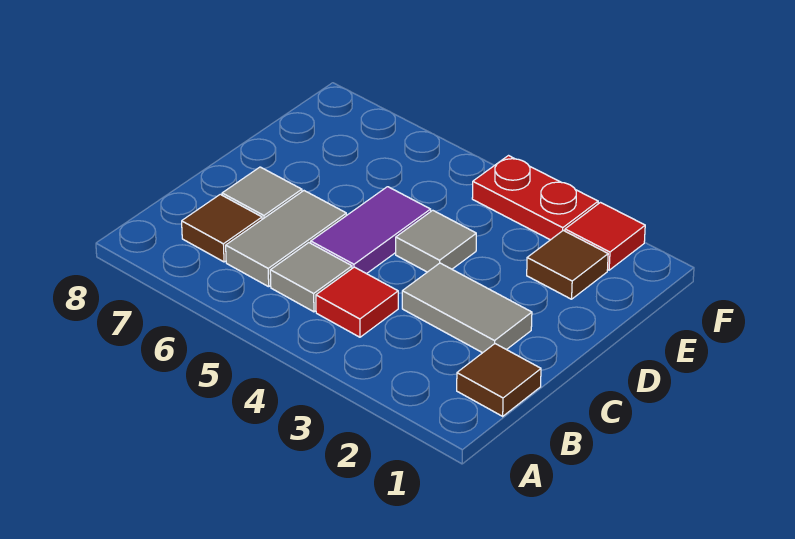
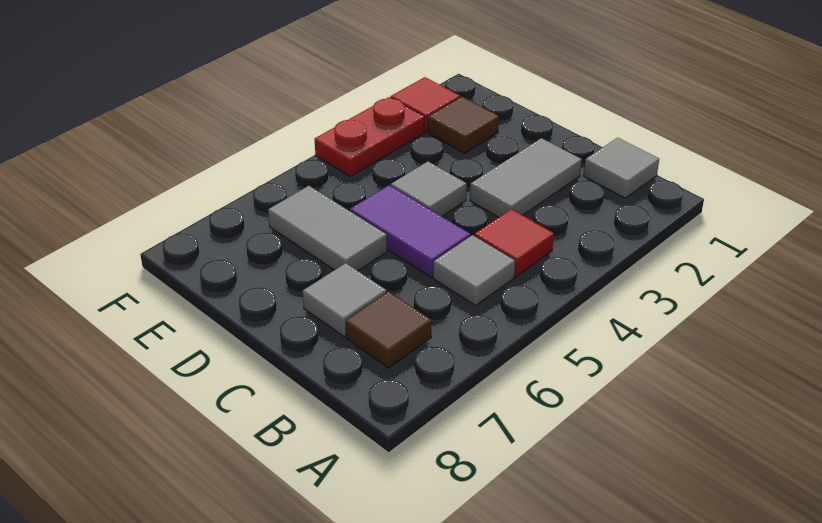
brown tile B1 level 1 -> grey tile B1 level 1
grey tile B6:C6 level 1 -> grey tile D6:E6 level 1

